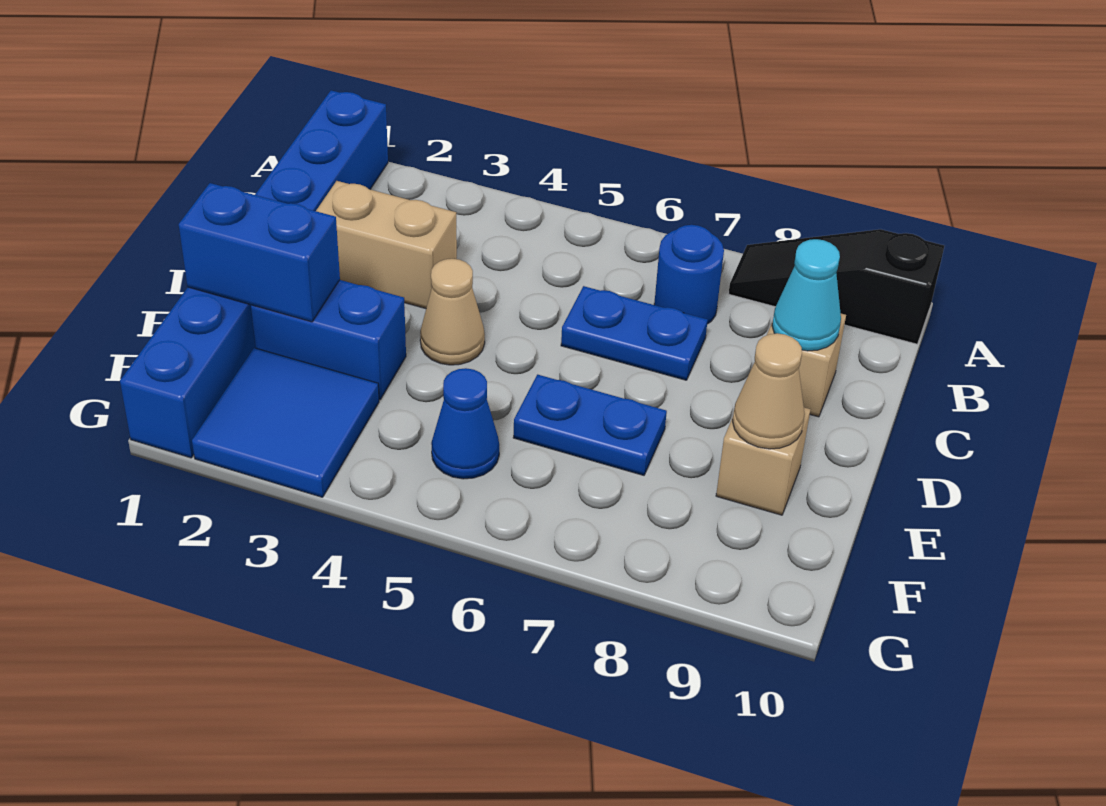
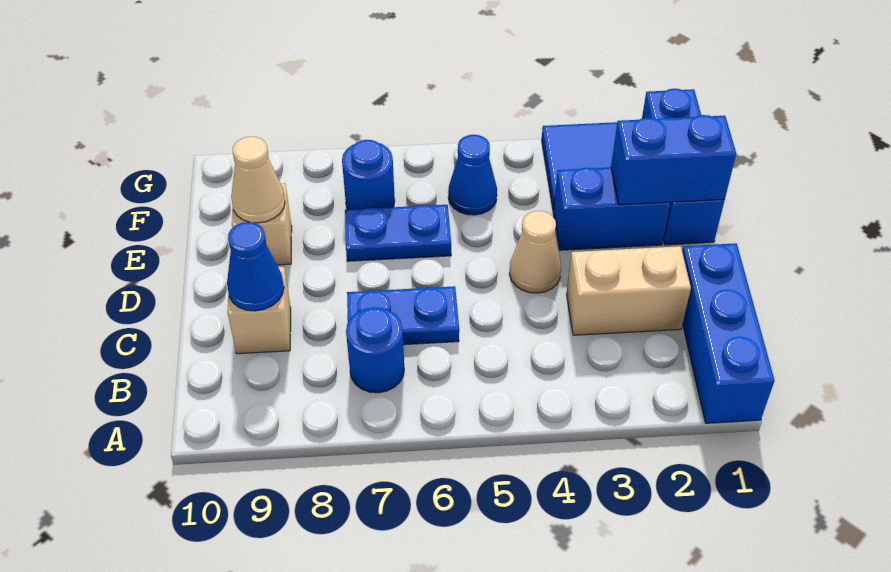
black slope A8:A10 level 1 top 10 -> none
cyan cone C9 level 2 -> blue cone C9 level 2
none -> blue round brick F7 level 1

